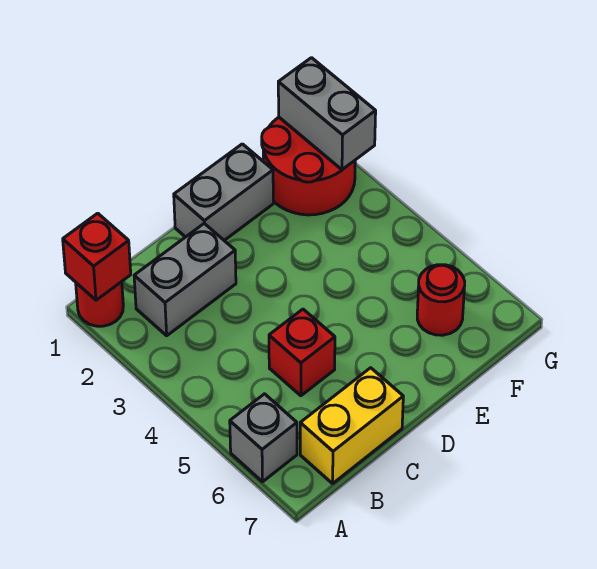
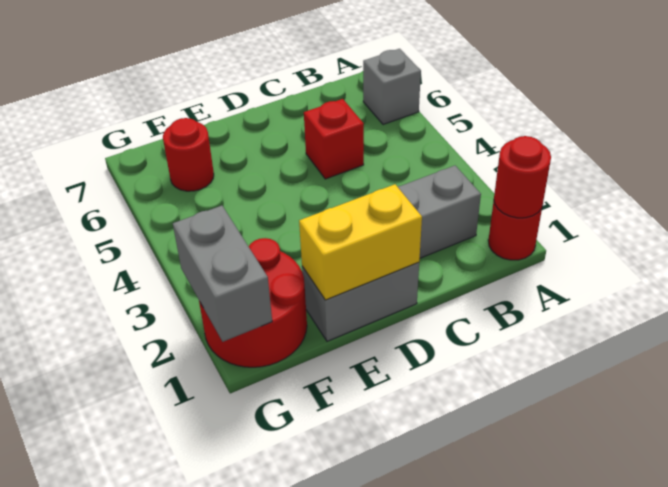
red brick A1 level 2 -> red round brick A1 level 2
yellow brick B7:C7 level 1 -> yellow brick D1:E1 level 2

